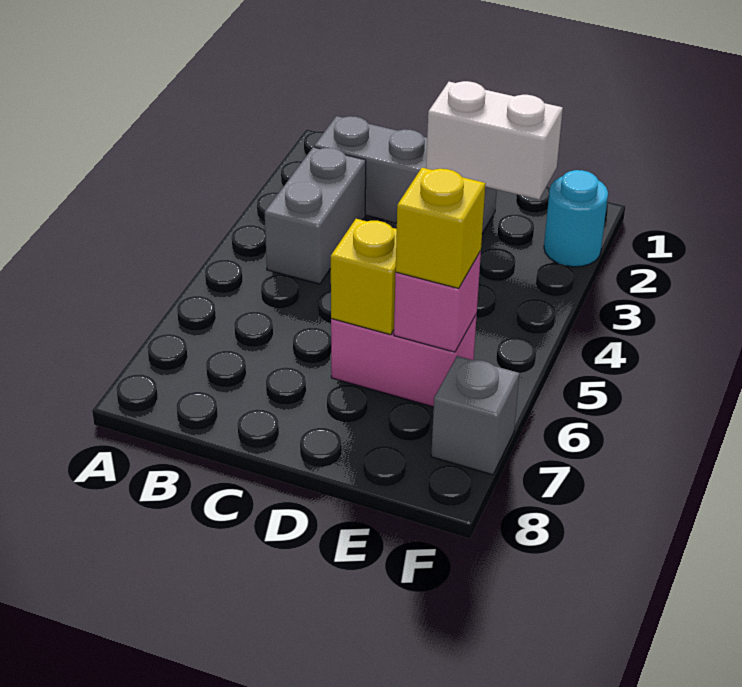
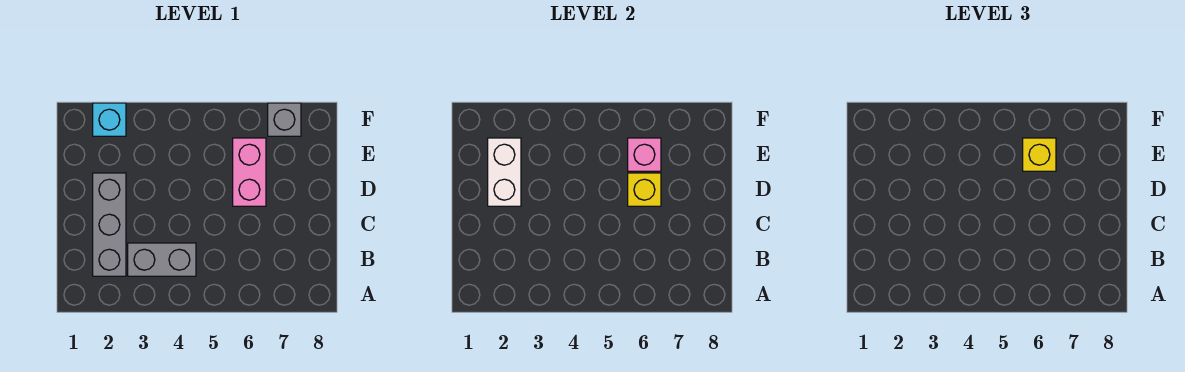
cyan round brick F2 level 1 -> cyan brick F2 level 1

